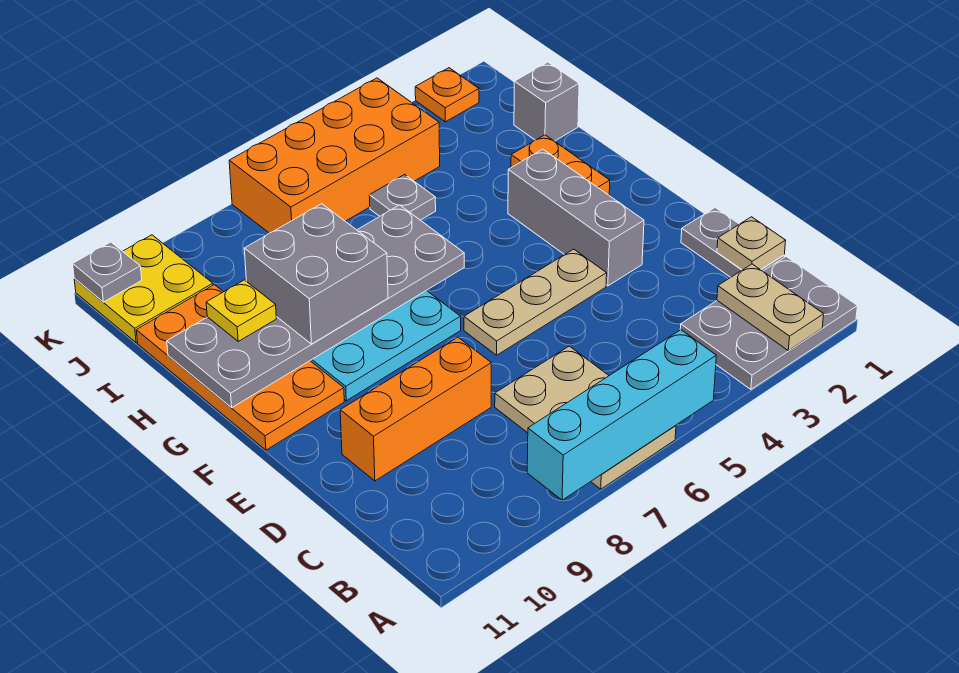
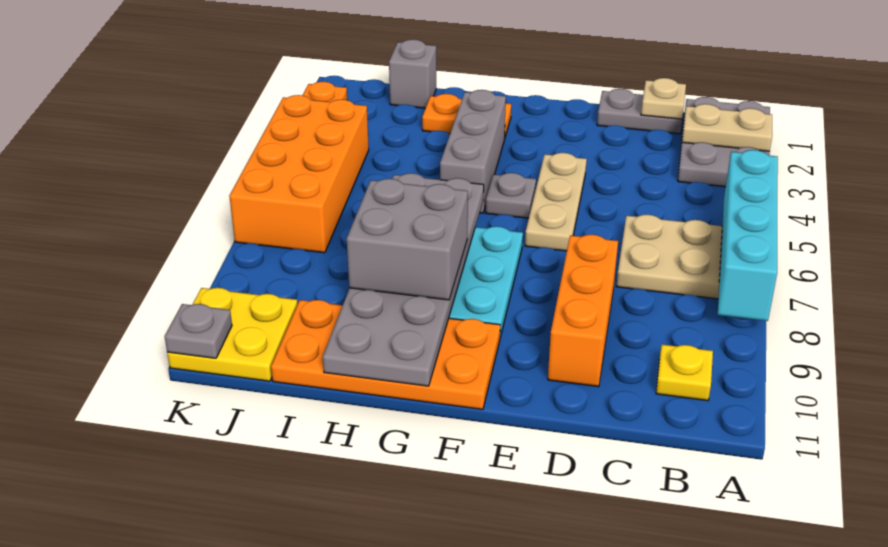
grey brick E3:G3 level 1 -> grey brick G3:G5 level 1
yellow plate H10 level 3 -> yellow plate B10 level 1
grey plate I5 level 1 -> grey plate F5 level 1

